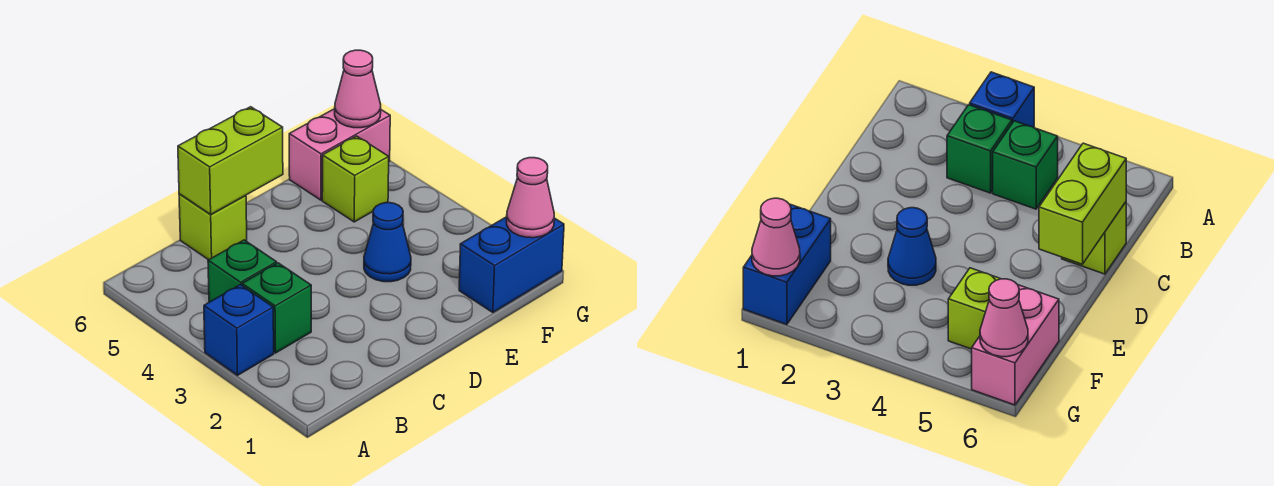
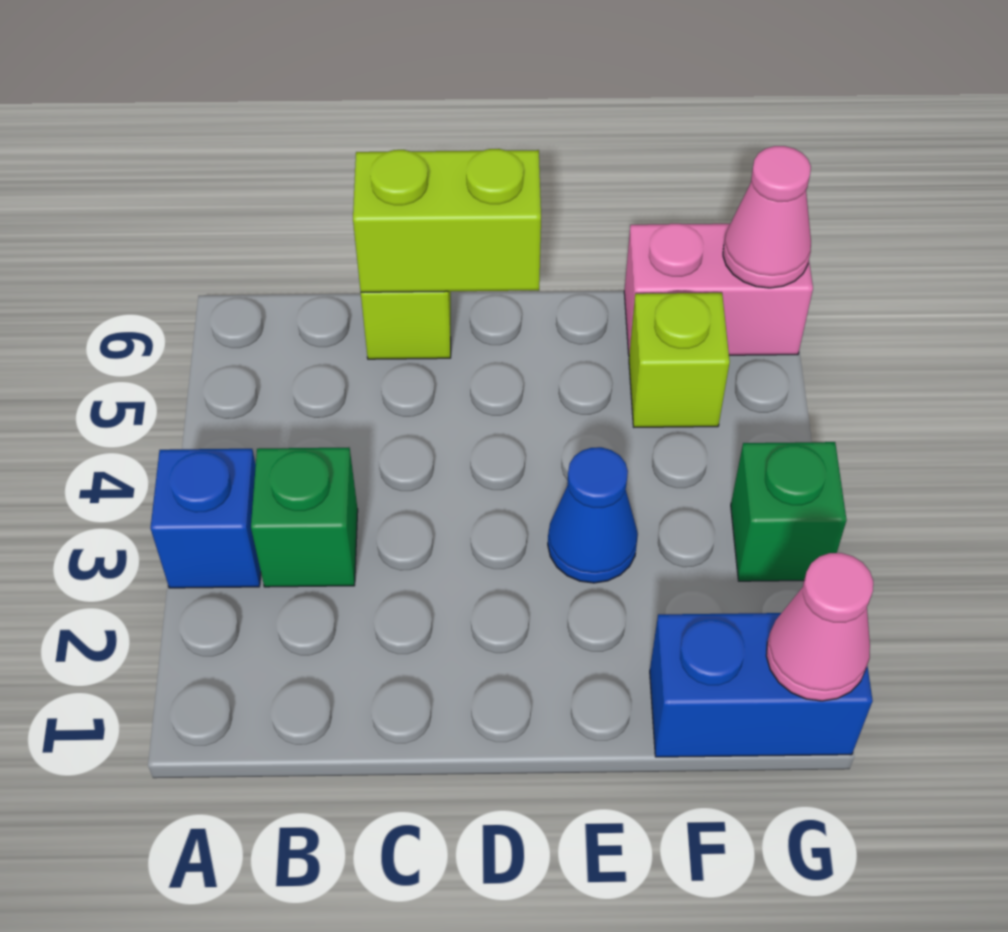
green brick B4 level 1 -> green brick G3 level 1

